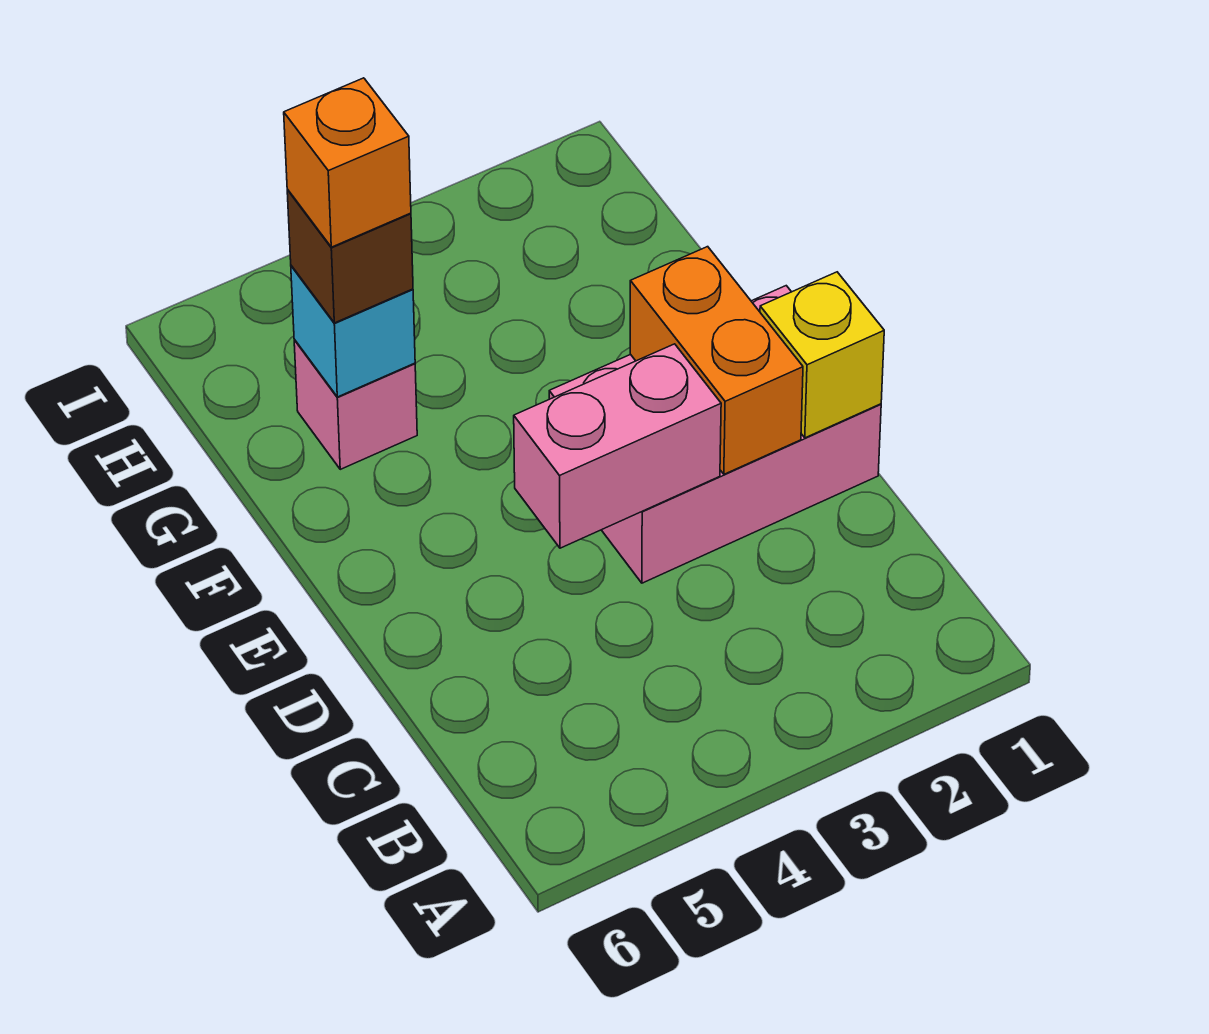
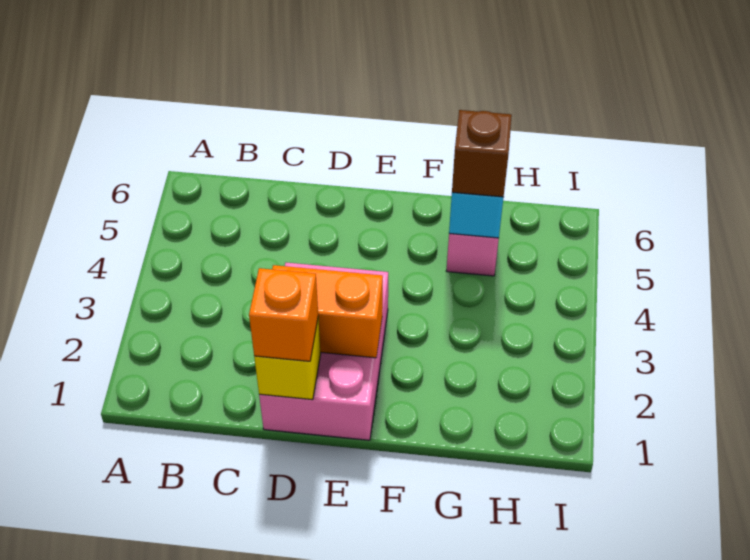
pink brick D3:D4 level 2 -> none
orange brick G5 level 4 -> orange brick D1 level 3

